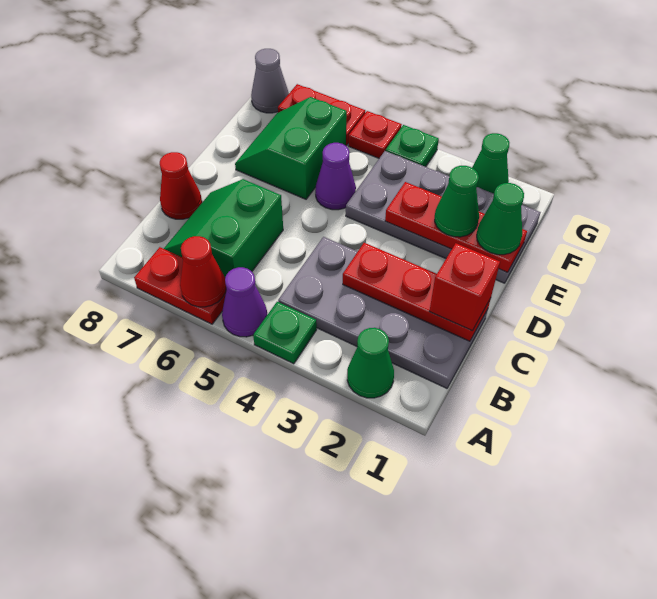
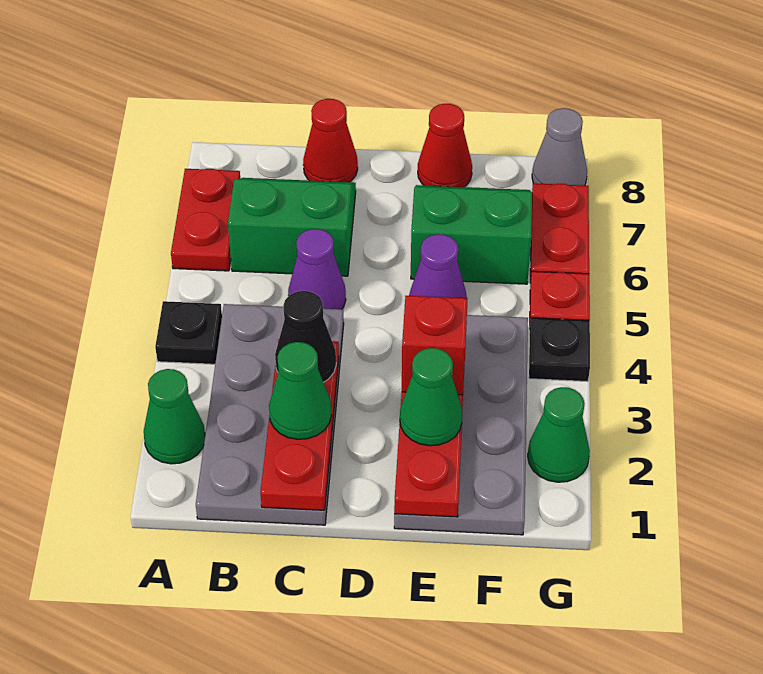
green plate A4 level 1 -> black plate A4 level 1
purple cone A5 level 1 -> purple cone C5 level 1
red cone A6 level 2 -> red cone E8 level 1
red brick C1 level 3 -> red brick E3 level 3
none -> black cone C3 level 3
green cone E1 level 3 -> green cone C2 level 3
green plate G4 level 1 -> black plate G4 level 1

